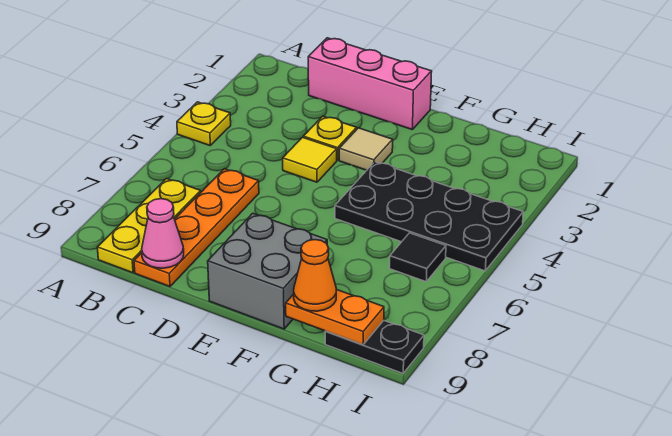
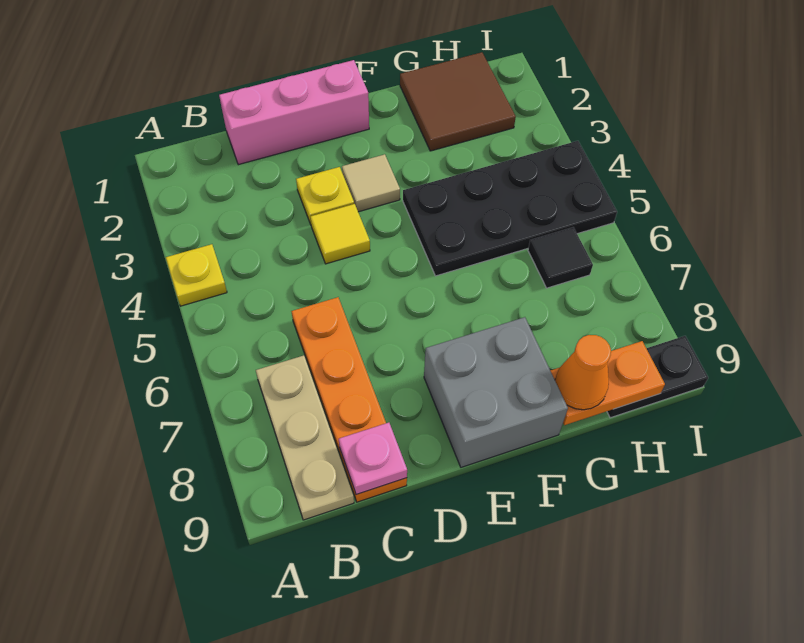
yellow plate B7:B9 level 1 -> tan plate B7:B9 level 1
pink cone C9 level 2 -> pink plate C9 level 2
none -> brown tile G1:H2 level 1

